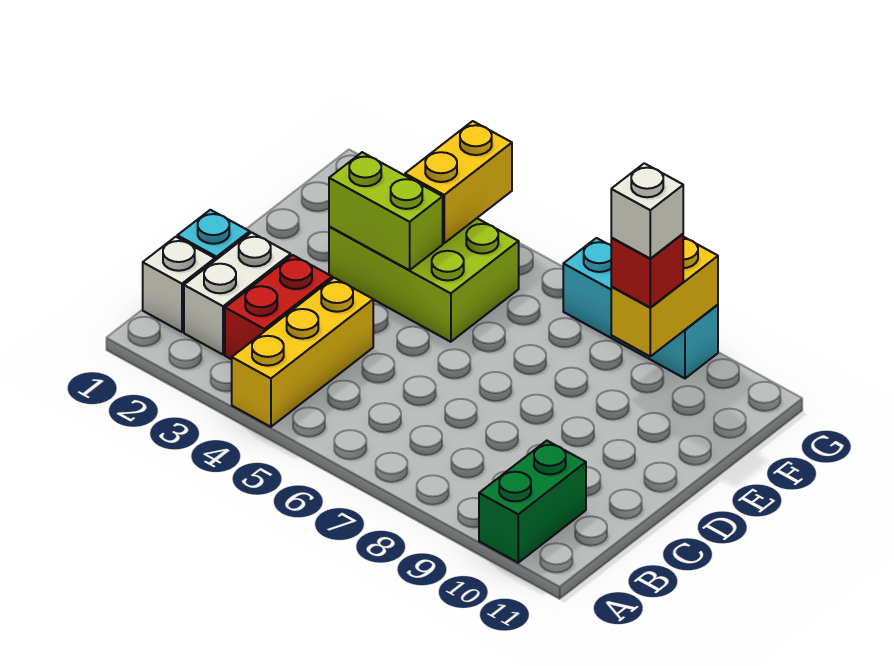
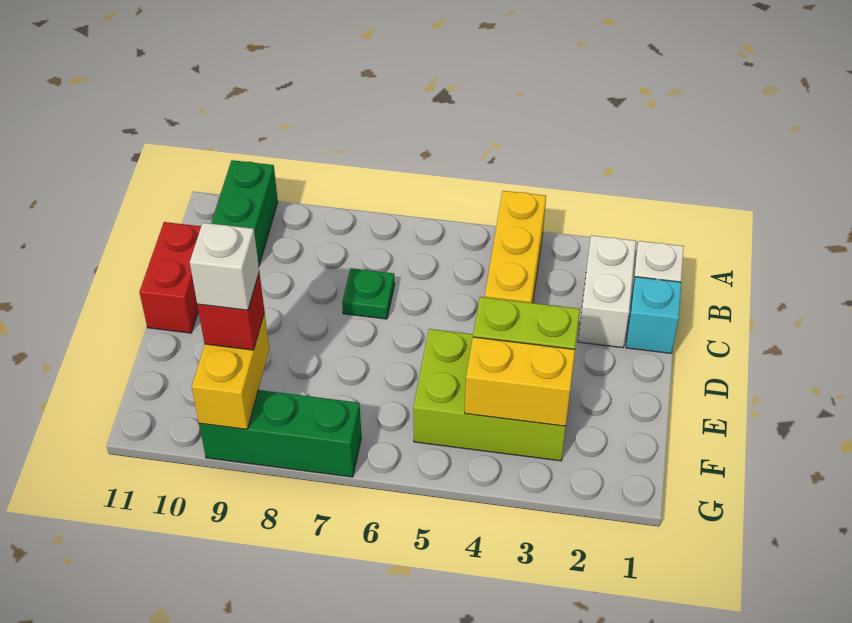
red brick B3:C3 level 1 -> red brick C11:D11 level 1
none -> green plate C7 level 1
yellow brick F4:G4 level 2 -> yellow brick F3:F4 level 2
cyan brick G7:G9 level 1 -> green brick G7:G9 level 1

